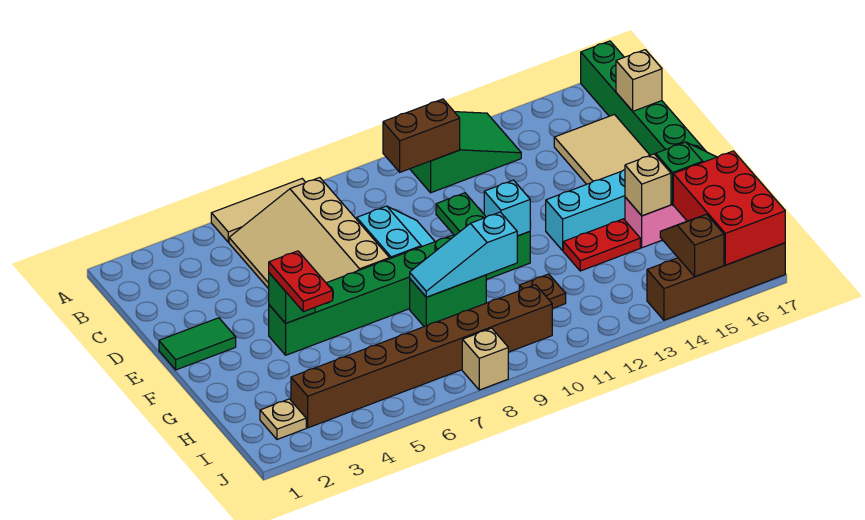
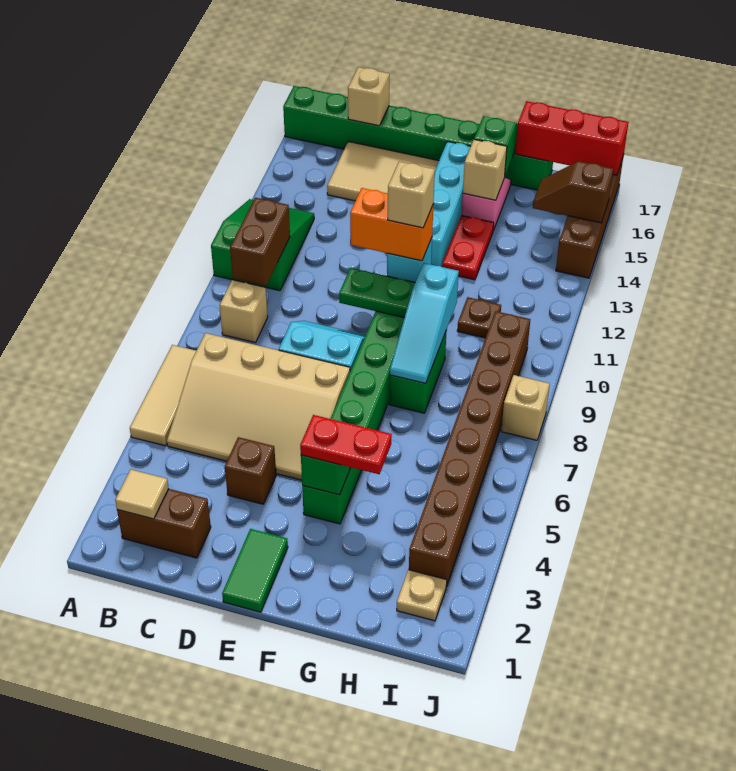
none -> brown brick B2:C2 level 1
none -> tan tile B2 level 2
none -> tan brick B9 level 1
none -> brown brick D4 level 1
none -> orange brick E11:F11 level 3
none -> tan brick F11 level 4
red brick H16:J17 level 2 -> red brick H17:J17 level 2

